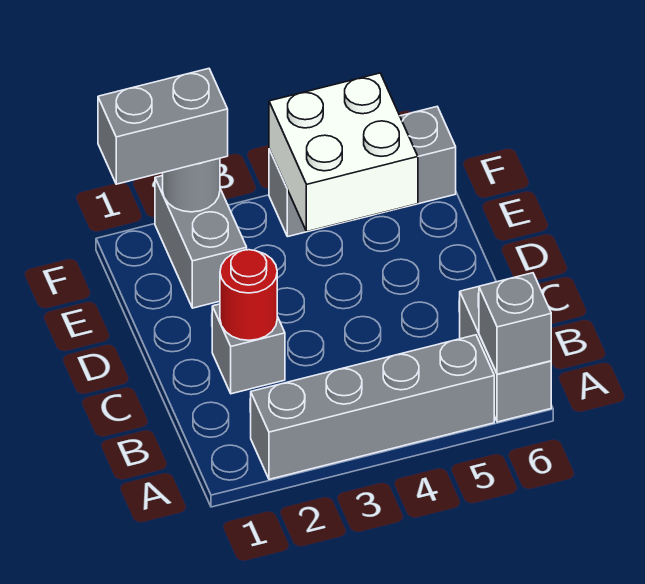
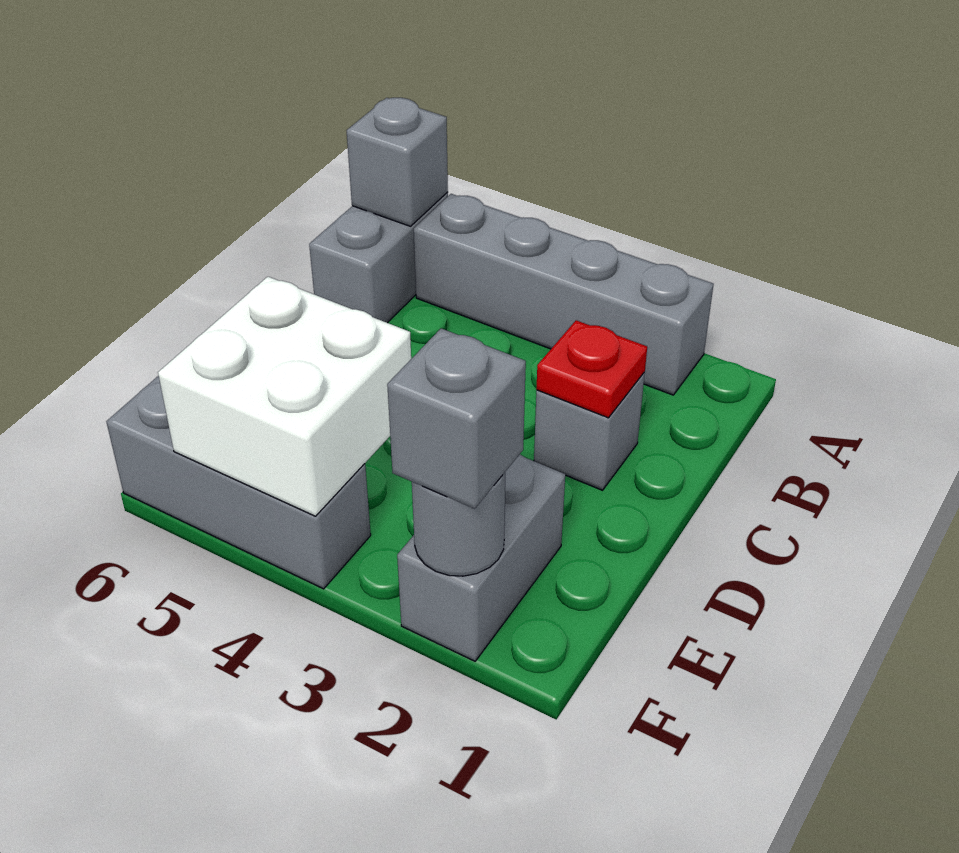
red round brick C2 level 2 -> red plate C2 level 2
grey brick F1:F2 level 3 -> grey brick F2 level 3

